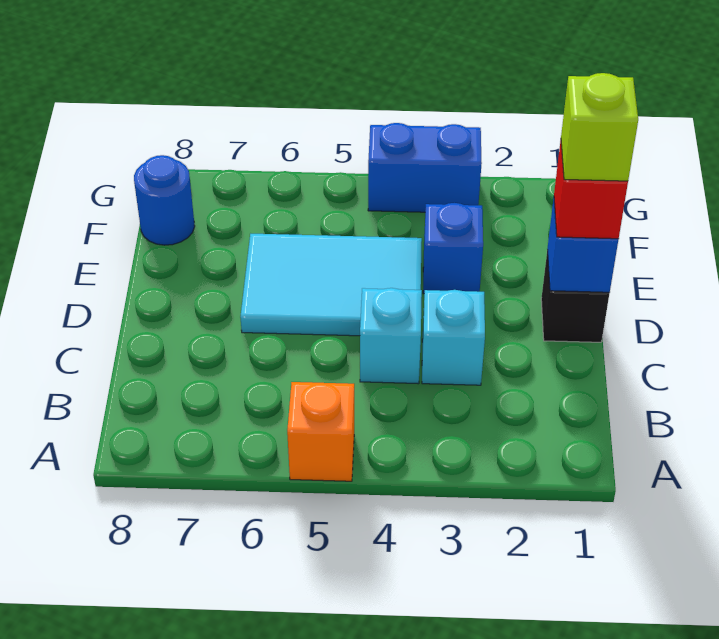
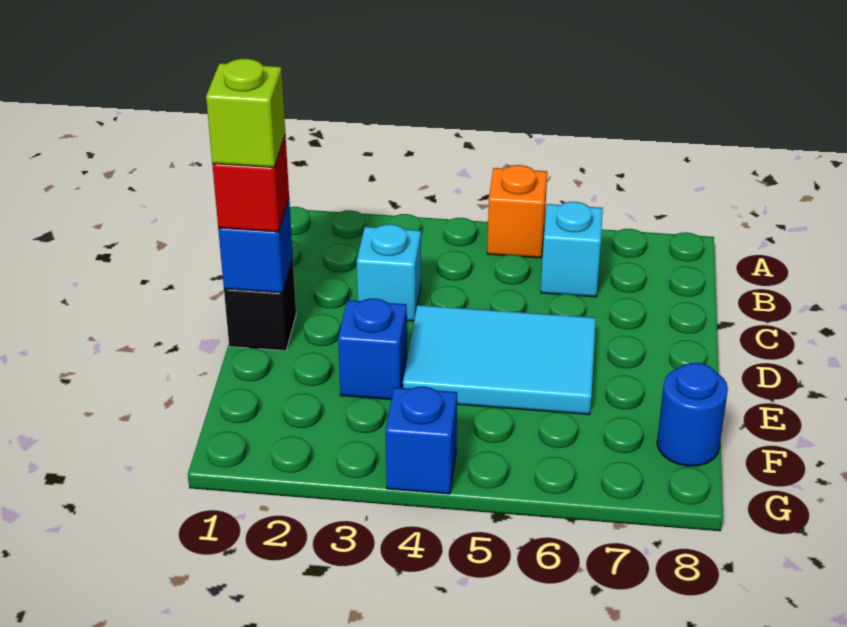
cyan brick C4 level 1 -> cyan brick B6 level 1
blue brick G3:G4 level 1 -> blue brick G4 level 1

